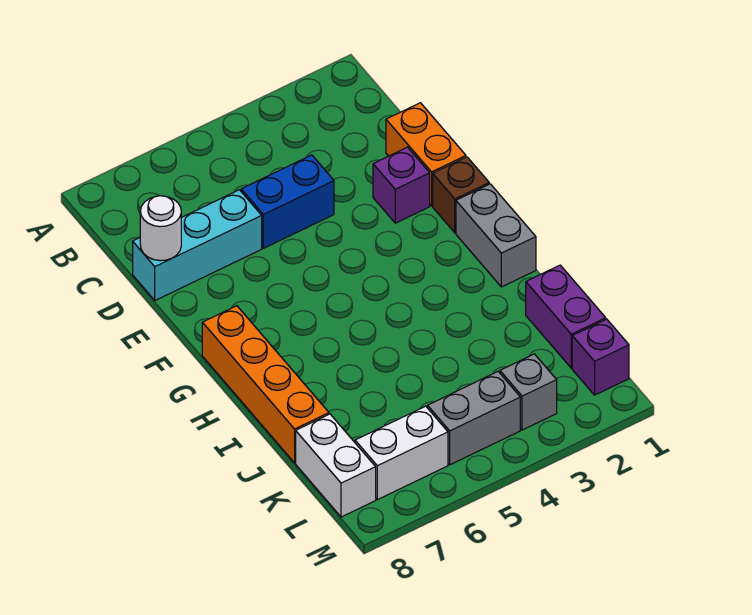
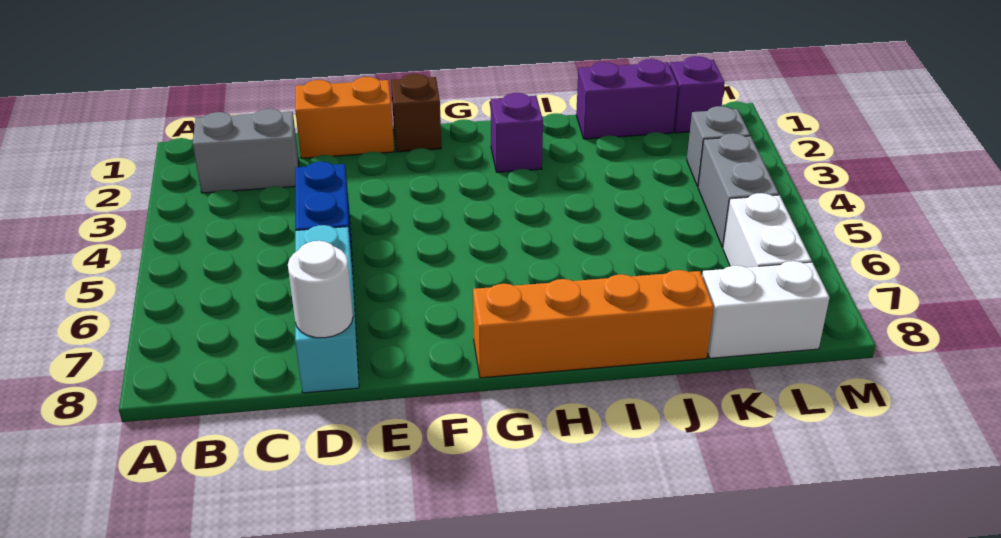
purple brick E2 level 1 -> purple brick H2 level 1
grey brick G1:H1 level 1 -> grey brick B2:C2 level 1

